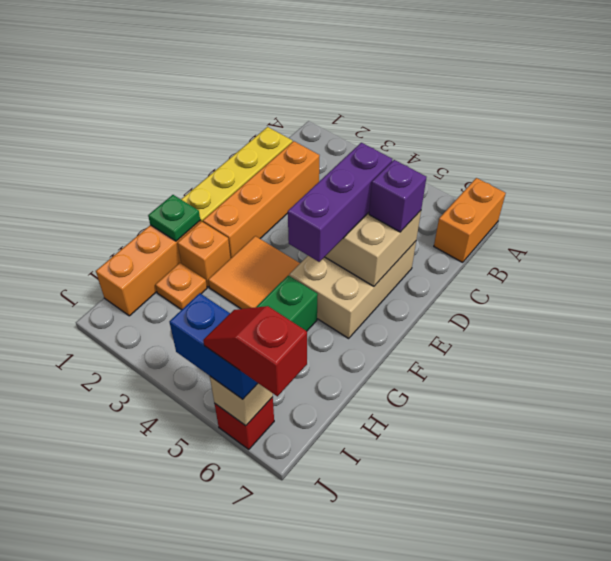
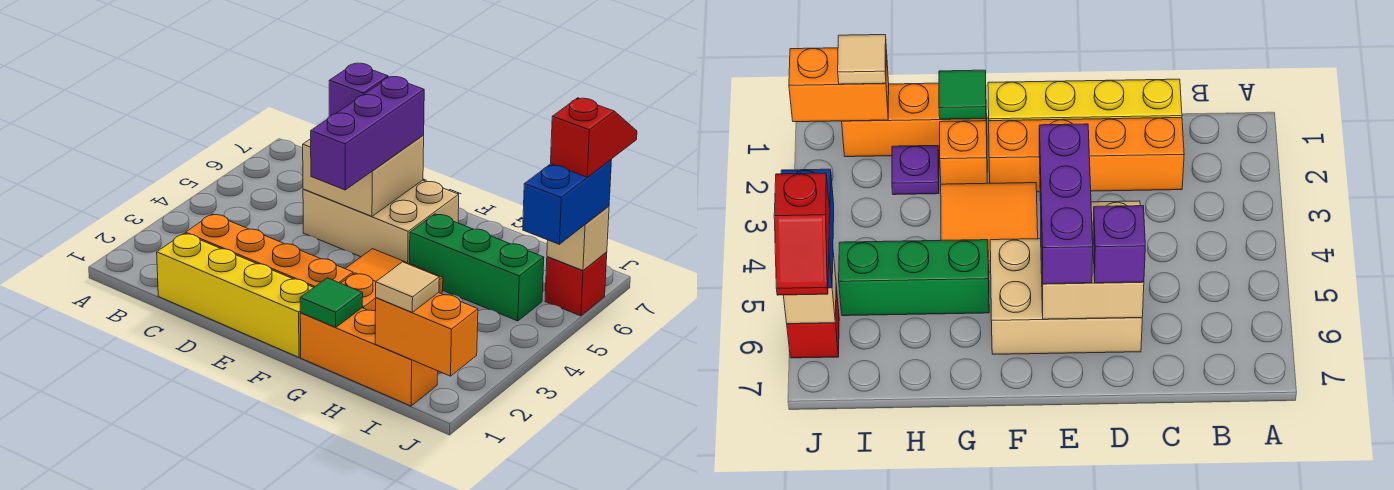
orange brick A7:B7 level 1 -> orange brick I1:J1 level 2
purple brick D5:F5 level 3 -> purple brick E4:E6 level 3
green plate G1 level 2 -> green tile G1 level 2
orange plate H2 level 1 -> purple plate H2 level 1
none -> tan tile I1 level 3
red slope J6:J7 level 4 top 7 -> red slope J6:J7 level 4 top 6

